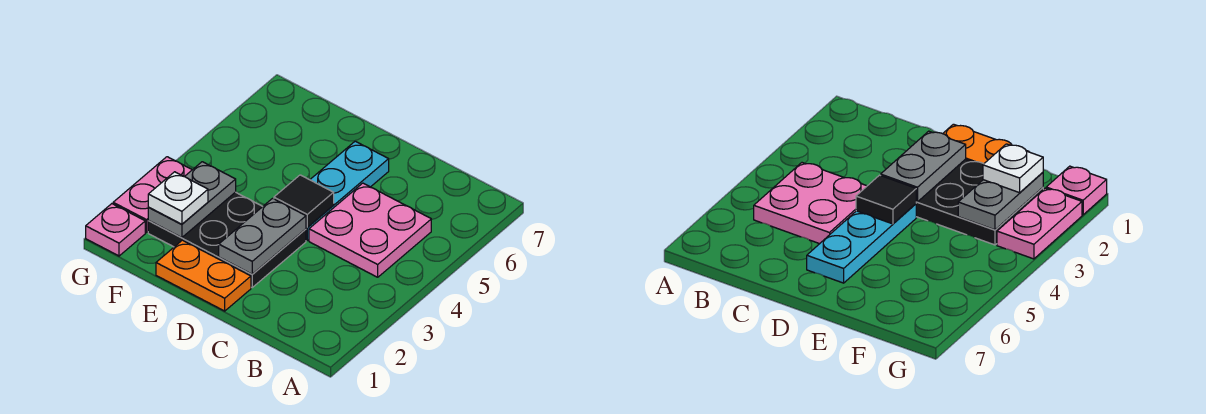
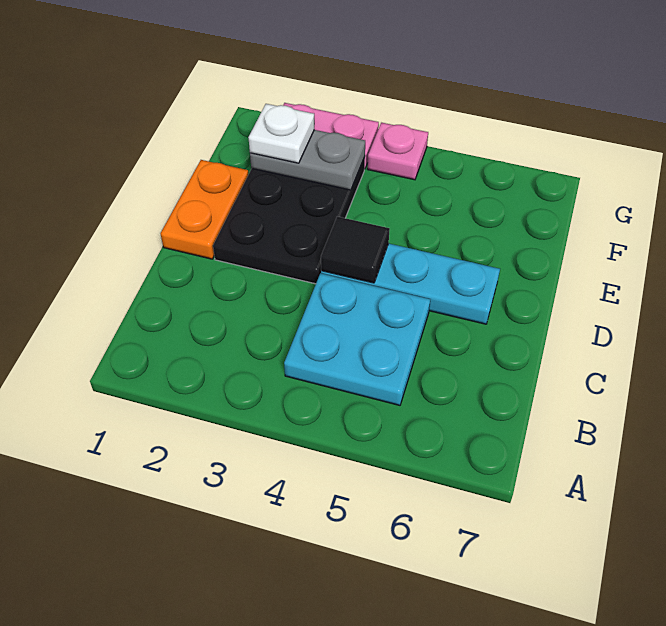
pink plate B4:C5 level 1 -> cyan plate B4:C5 level 1
grey plate D2:D3 level 2 -> none
pink plate G1 level 1 -> pink plate G4 level 1

